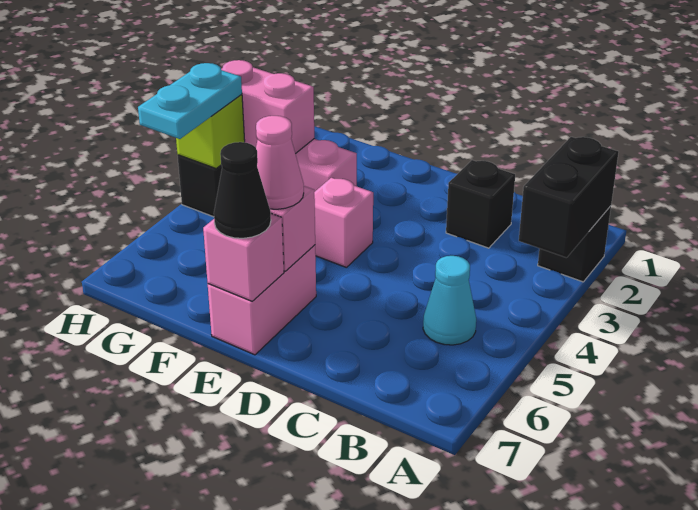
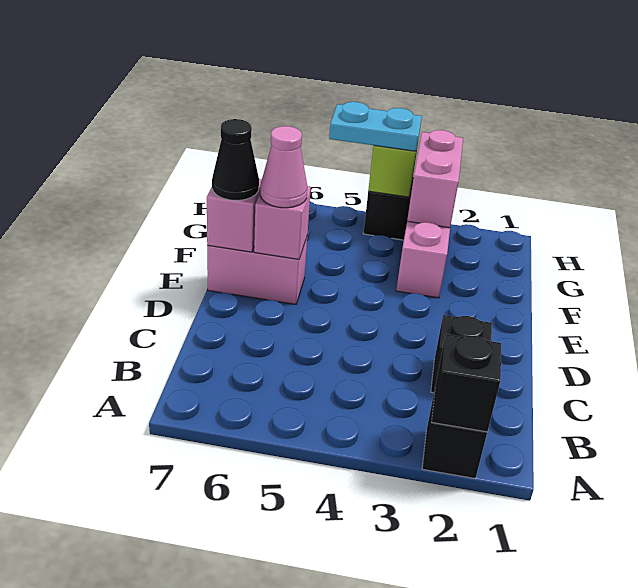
black brick A2:A3 level 2 -> black brick A2 level 2
cyan cone B5 level 1 -> none
pink brick E4 level 1 -> none

